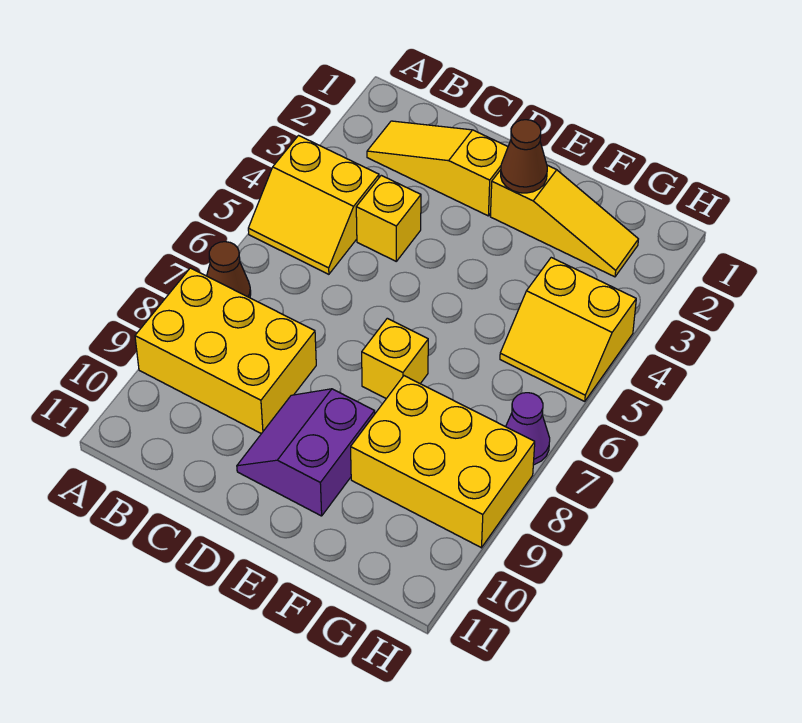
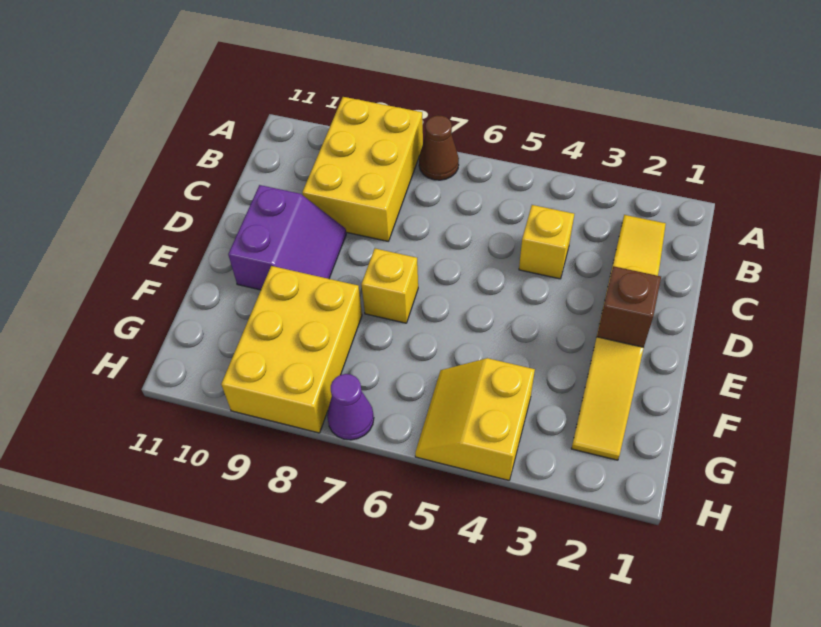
yellow slope A4:B5 level 1 top 4 -> none
purple slope D9:E10 level 1 top E -> purple slope D9:E10 level 1 top 10
brown cone E2 level 2 -> brown brick E2 level 2

